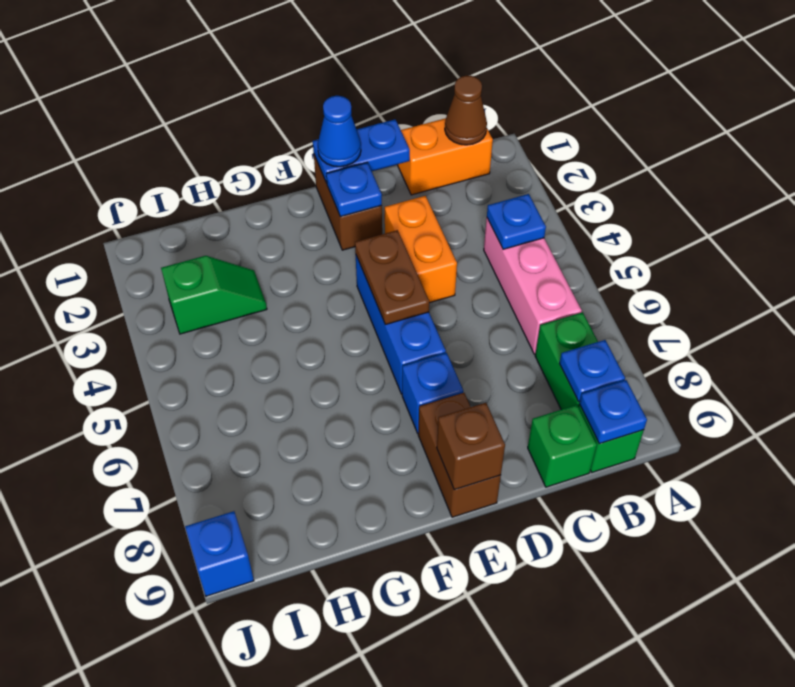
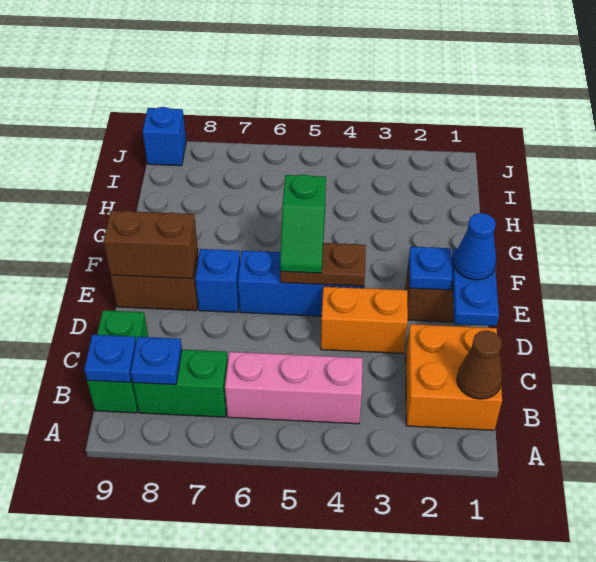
orange brick B1:C1 level 1 -> orange brick B1:C2 level 1
blue plate B4 level 2 -> none
brown brick E9 level 2 -> brown brick E8:E9 level 2
green slope H3:I3 level 1 top I -> green slope E5:F5 level 3 top F

